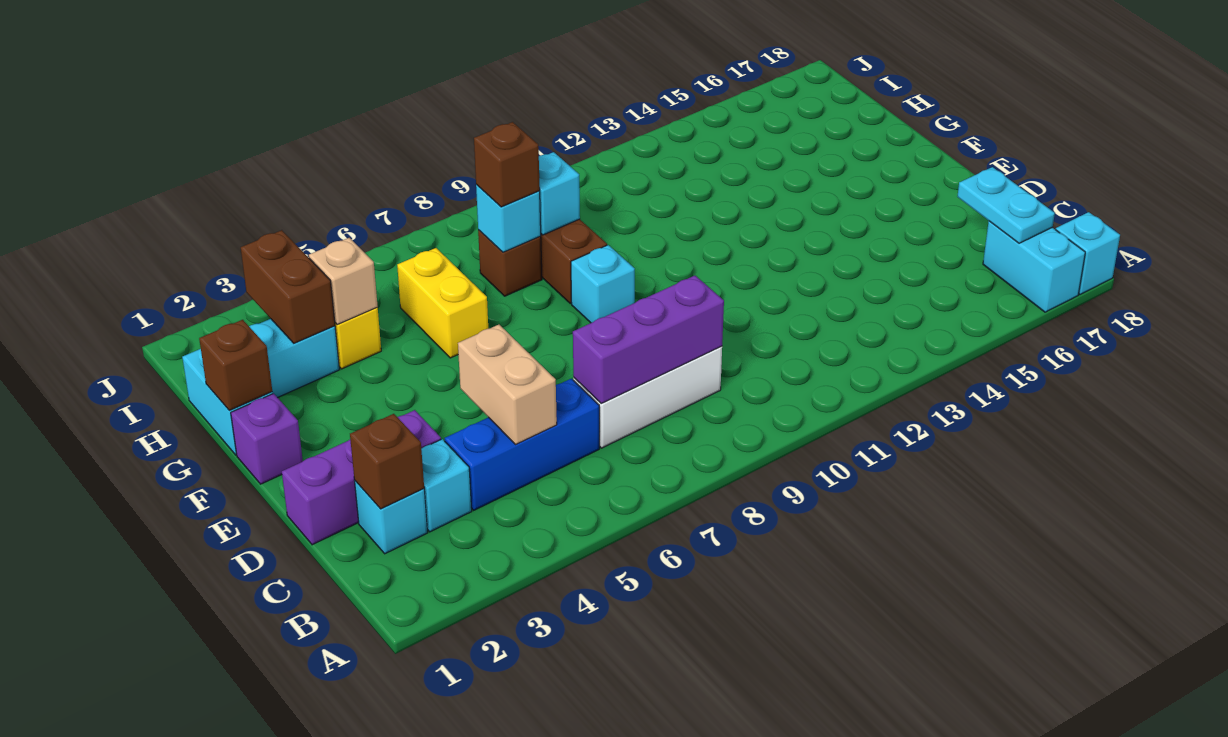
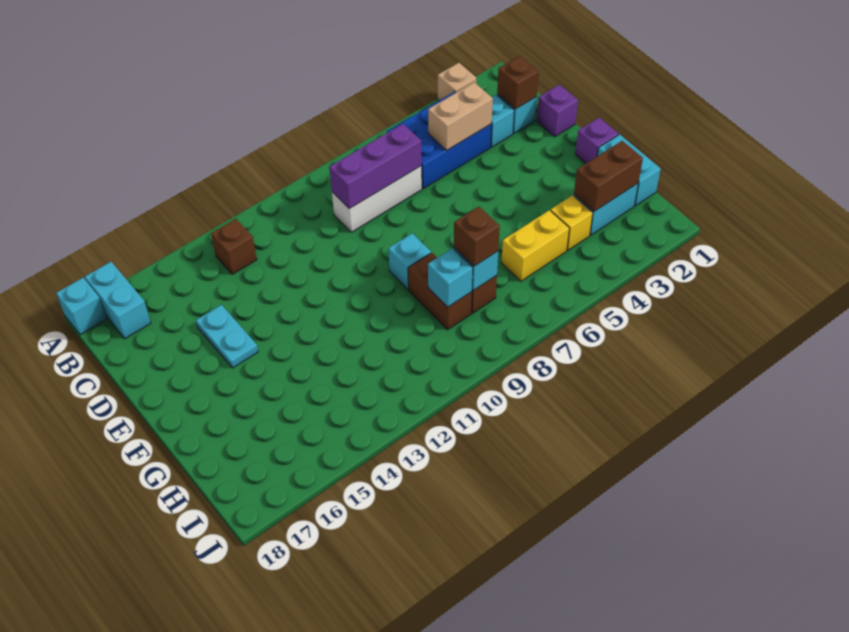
cyan plate B17:C17 level 2 -> cyan plate D15:E15 level 1
blue brick C4:C6 level 1 -> blue brick B4:C6 level 1
tan brick C5:D5 level 2 -> tan brick C4:C5 level 2
purple brick D1:D3 level 1 -> purple brick D1 level 1
brown brick G1 level 2 -> brown brick B13 level 1
yellow brick G6:H6 level 1 -> yellow brick H5:H6 level 1
brown brick H3:I3 level 2 -> brown brick H2:H3 level 2
tan brick H4 level 2 -> tan brick A3 level 1

